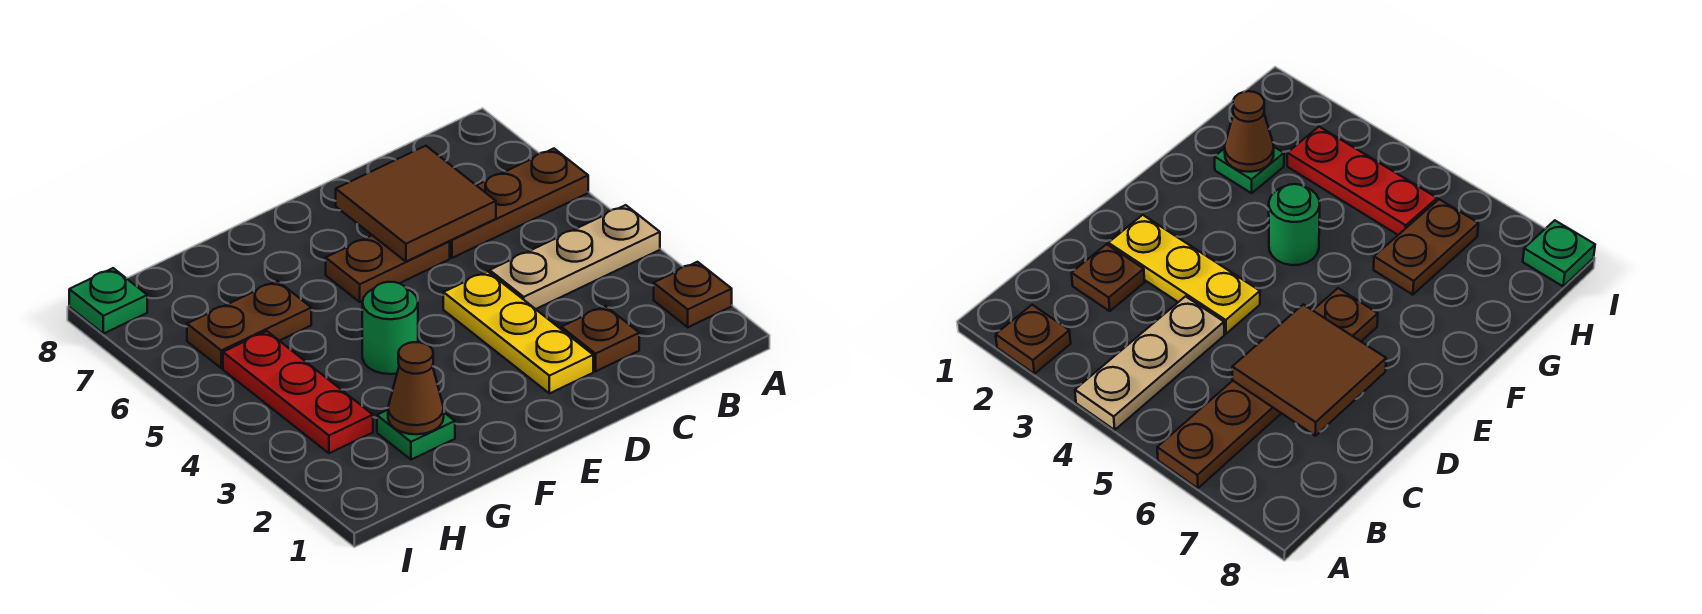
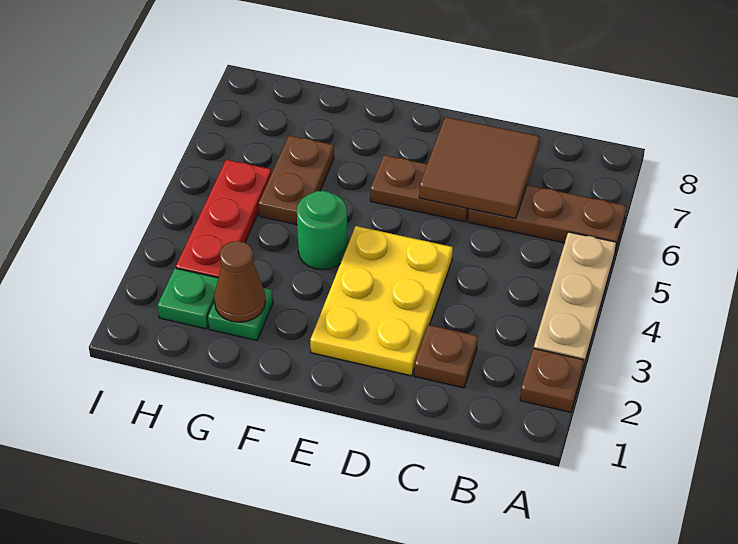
tan plate A4:C4 level 1 -> tan plate A3:A5 level 1
yellow plate D2:D4 level 1 -> yellow plate D2:E4 level 1
brown plate G6:H6 level 1 -> brown plate G5:G6 level 1
green plate I8 level 1 -> green plate H2 level 1

